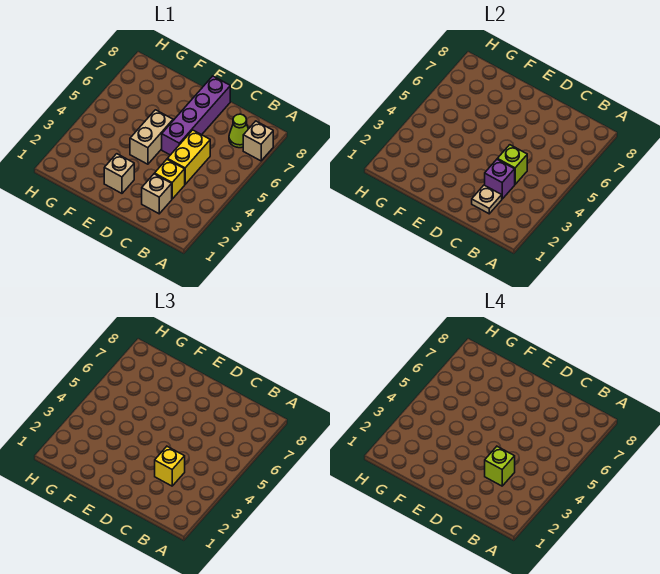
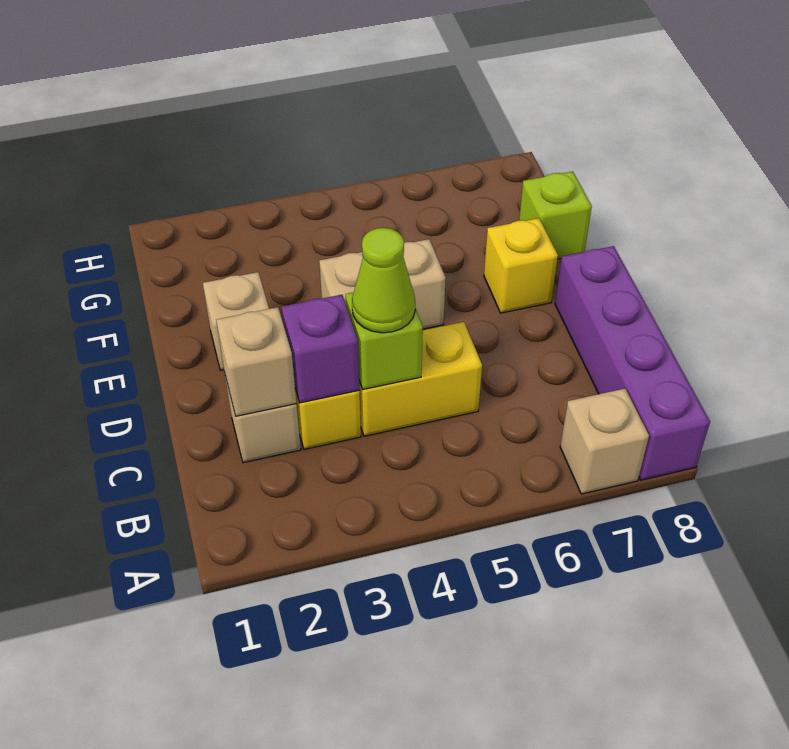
lime cone B7 level 1 -> lime cone C4 level 3
tan plate C2 level 2 -> tan brick C2 level 2
yellow brick C3 level 3 -> yellow brick E7 level 1
lime brick C3 level 4 -> lime brick F8 level 1
purple brick D5:D8 level 1 -> purple brick A8:D8 level 1

